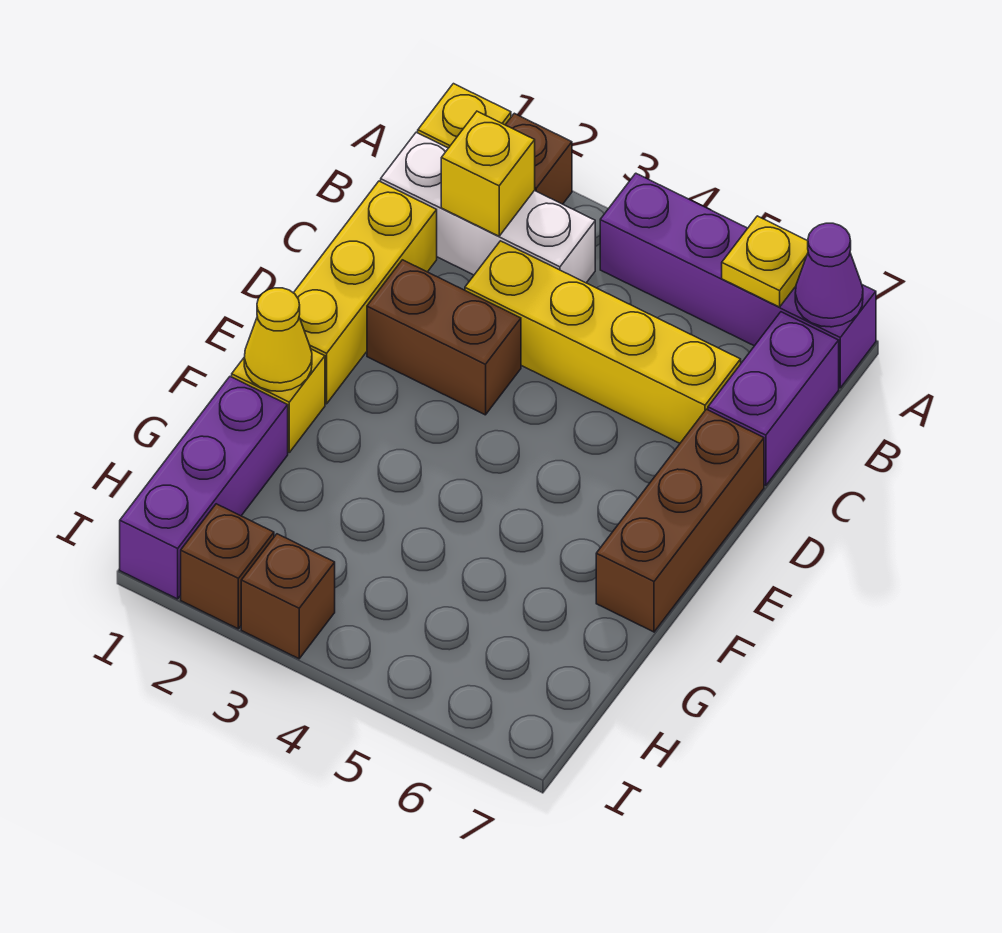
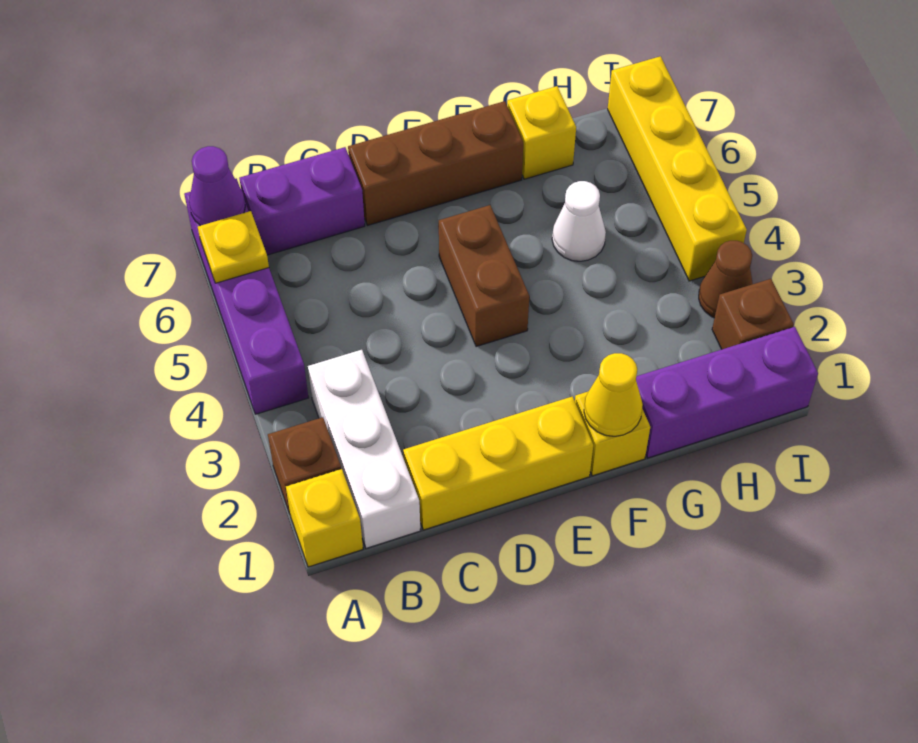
yellow brick B2 level 2 -> yellow brick G7 level 1
yellow brick C3:C6 level 1 -> yellow brick I4:I7 level 1
brown brick D2:D3 level 1 -> brown brick E4:E5 level 1
none -> white cone G5 level 1
brown brick I3 level 1 -> brown cone I3 level 1

